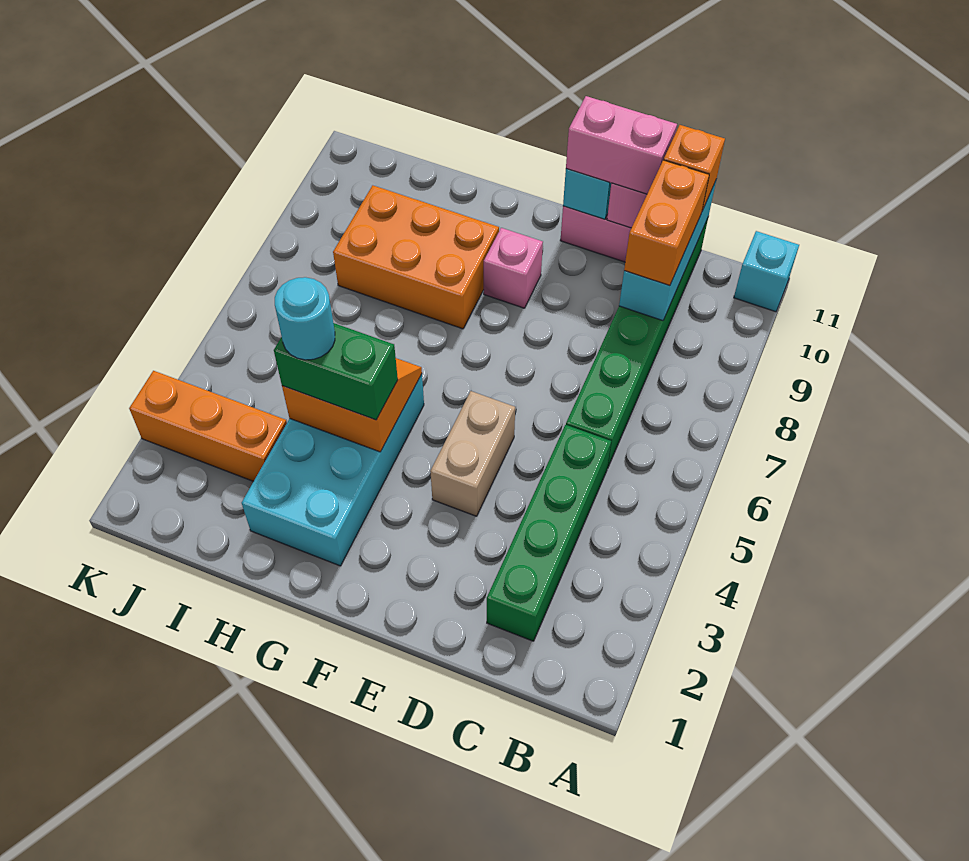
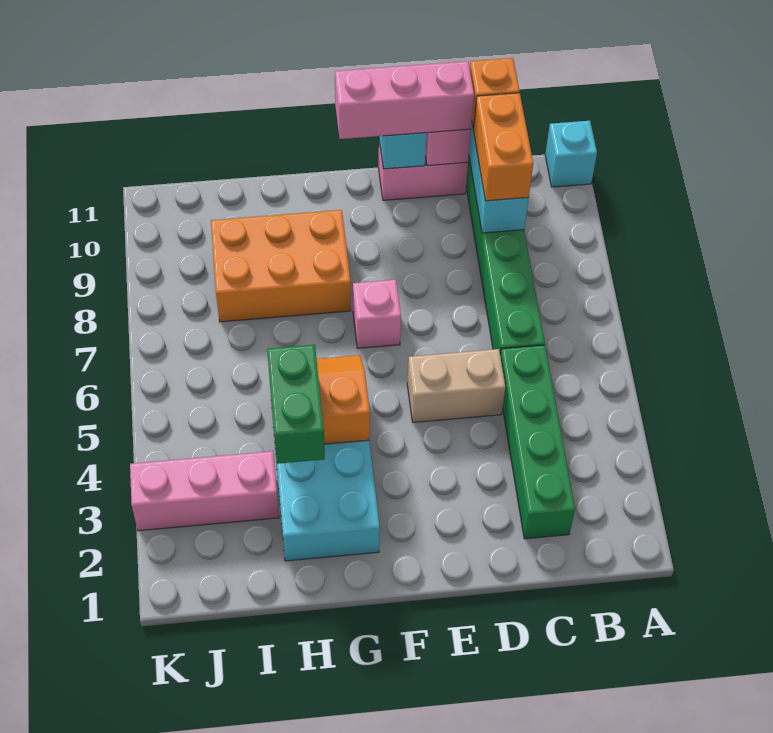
pink brick D11:E11 level 3 -> pink brick D11:F11 level 3
tan brick E4:E5 level 1 -> tan brick D5:E5 level 1
pink brick F9 level 1 -> pink brick F7 level 1
green brick G4:H4 level 3 -> green brick H3:H4 level 3
cyan round brick H4 level 4 -> none
orange brick I3:K3 level 1 -> pink brick I3:K3 level 1

